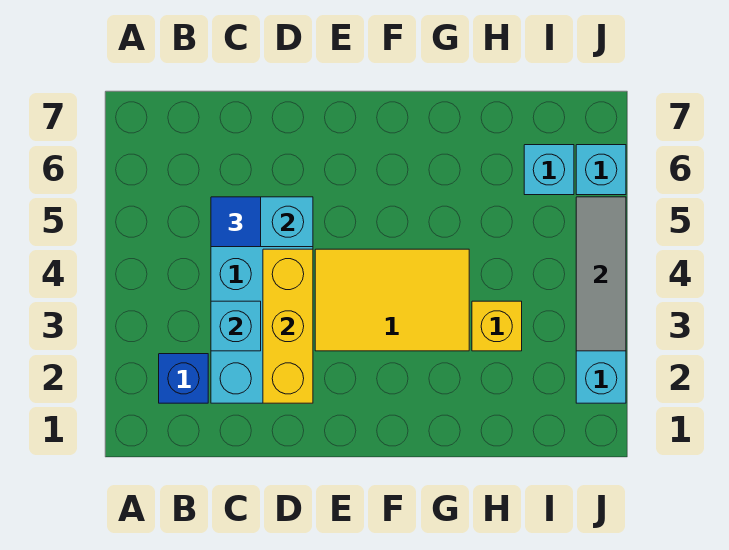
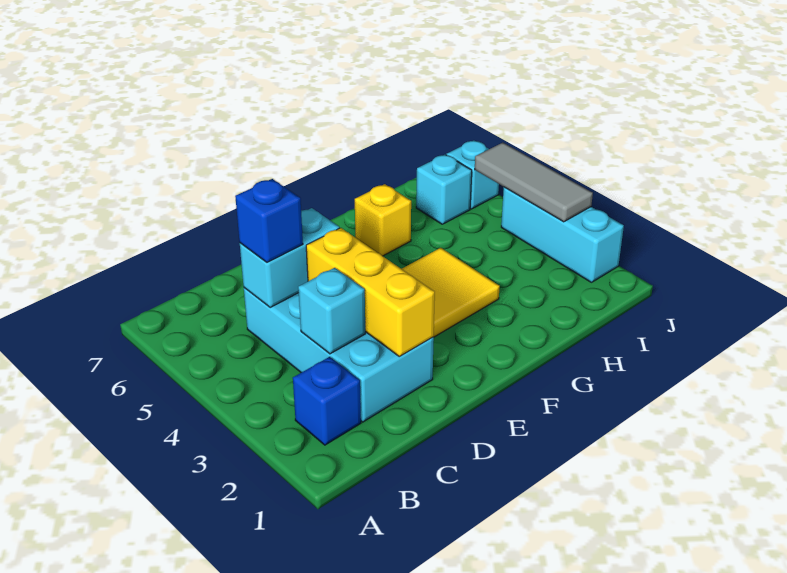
blue tile C5 level 3 -> blue brick C5 level 3
yellow brick H3 level 1 -> yellow brick G6 level 1

